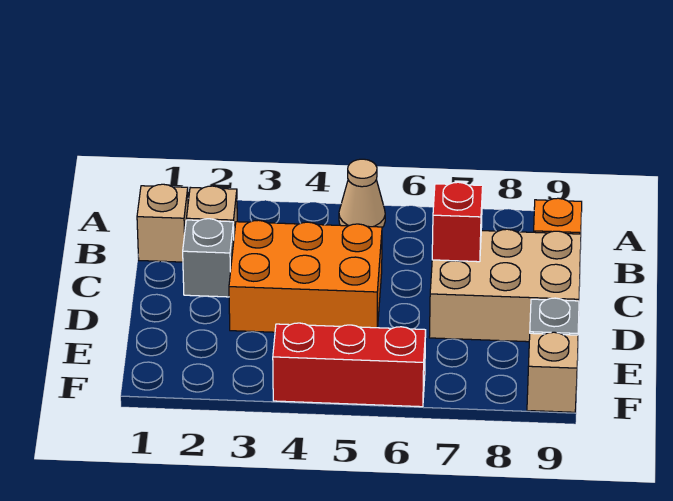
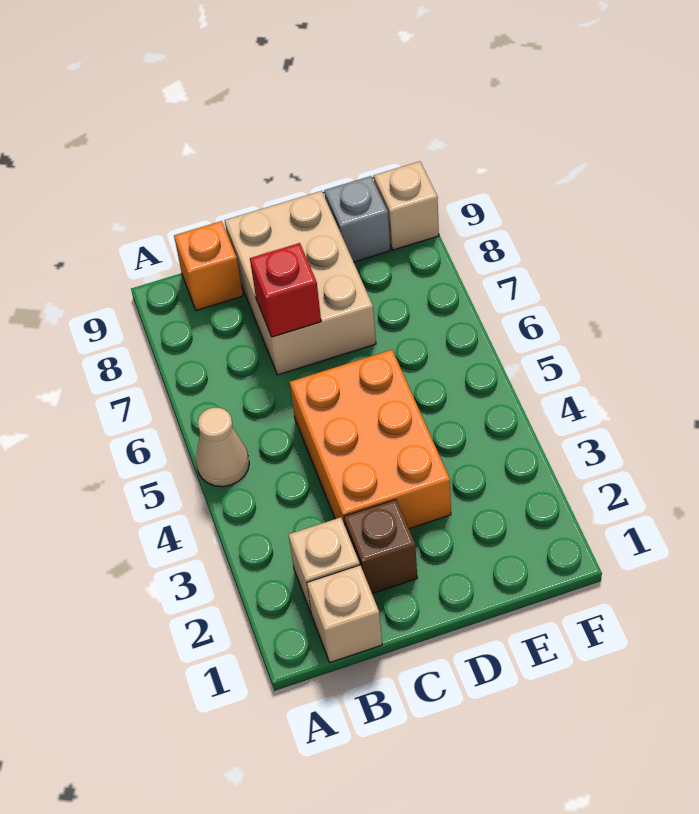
grey brick C2 level 1 -> brown brick C2 level 1
red brick F4:F6 level 1 -> none

